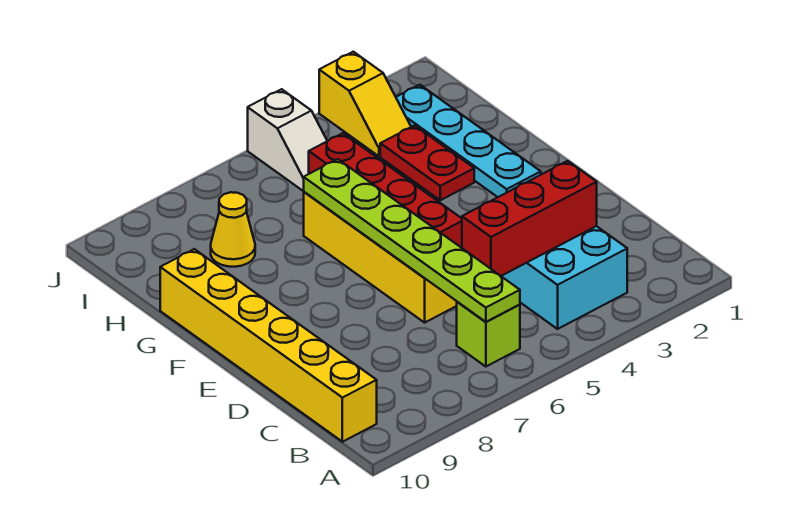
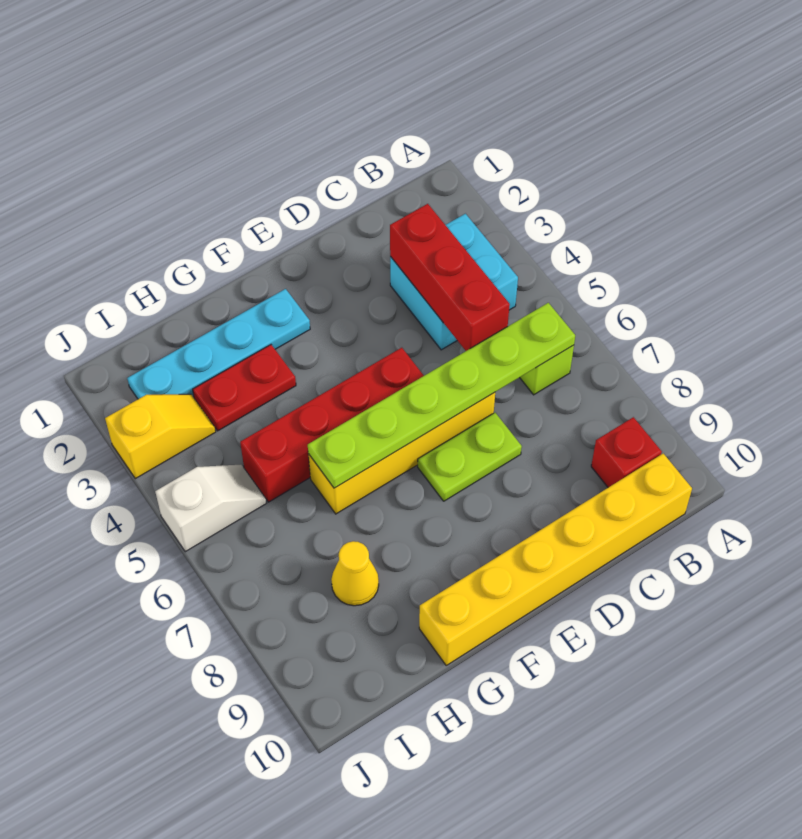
none -> red brick B9 level 1
none -> lime plate D7:E7 level 1

